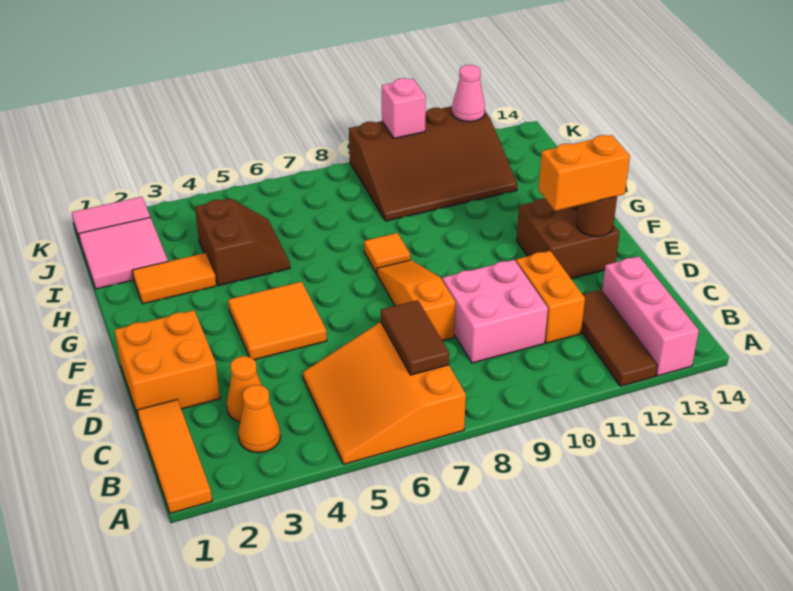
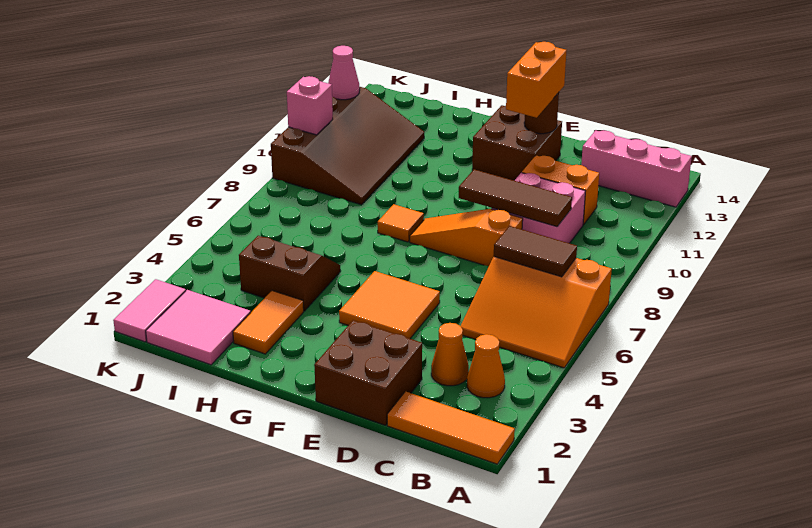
brown tile A12:C12 level 1 -> brown tile C9:E9 level 2
orange brick D1:E2 level 1 -> brown brick D1:E2 level 1

